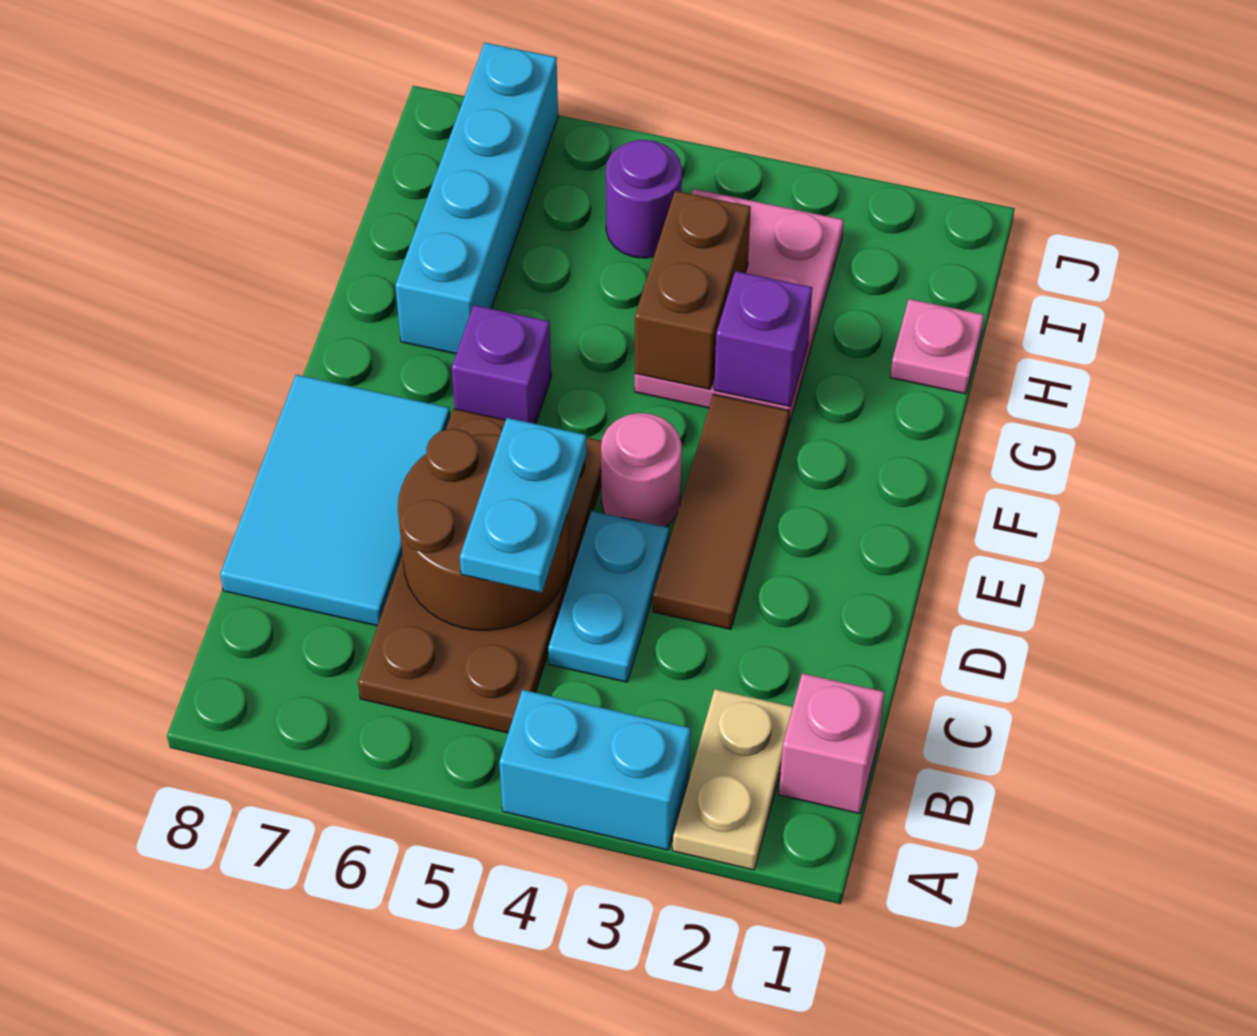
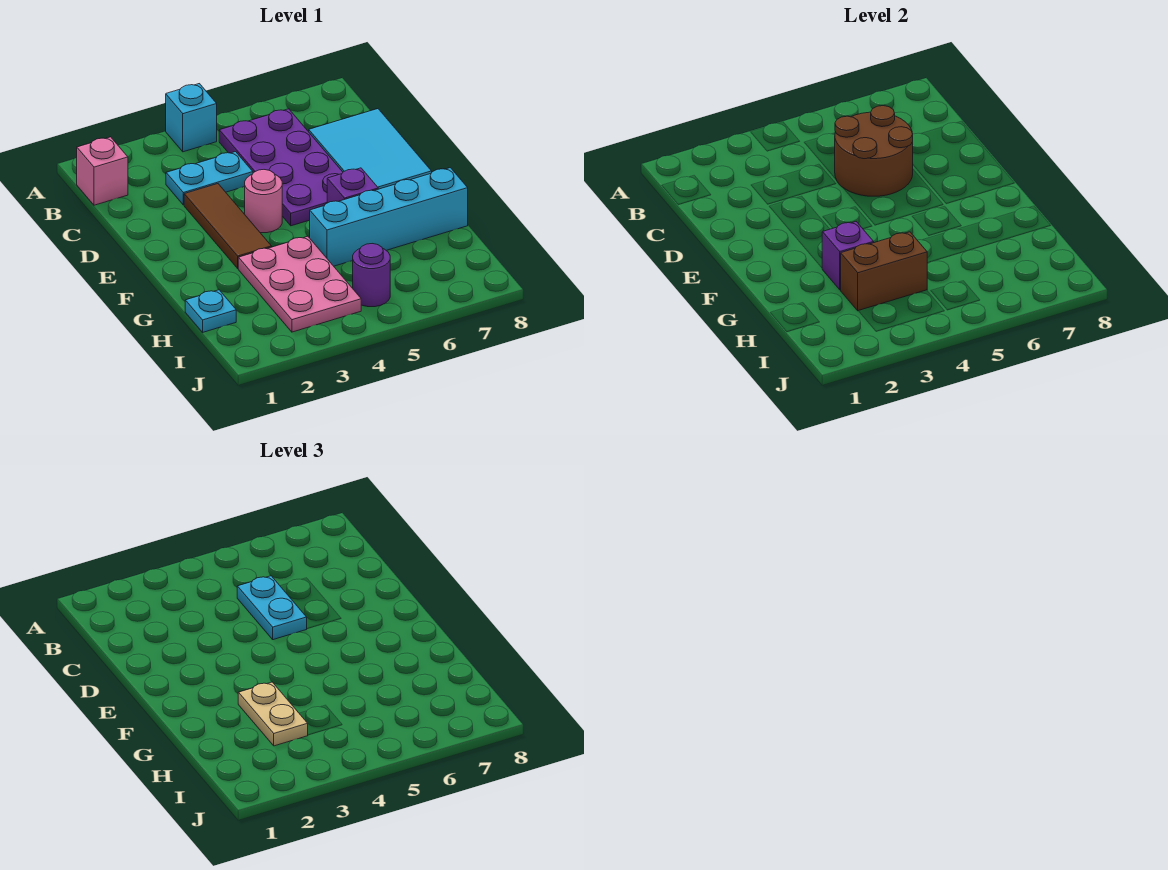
tan plate A2:B2 level 1 -> tan plate G3:H3 level 3
cyan brick A3:A4 level 1 -> cyan brick A4 level 1
brown plate B5:E6 level 1 -> purple plate B5:E6 level 1
cyan plate C4:D4 level 1 -> cyan plate C3:C4 level 1
brown brick G4:H4 level 2 -> brown brick H3:H4 level 2
cyan brick G7:J7 level 1 -> cyan brick G5:G8 level 1
pink plate H1 level 1 -> cyan plate H1 level 1

